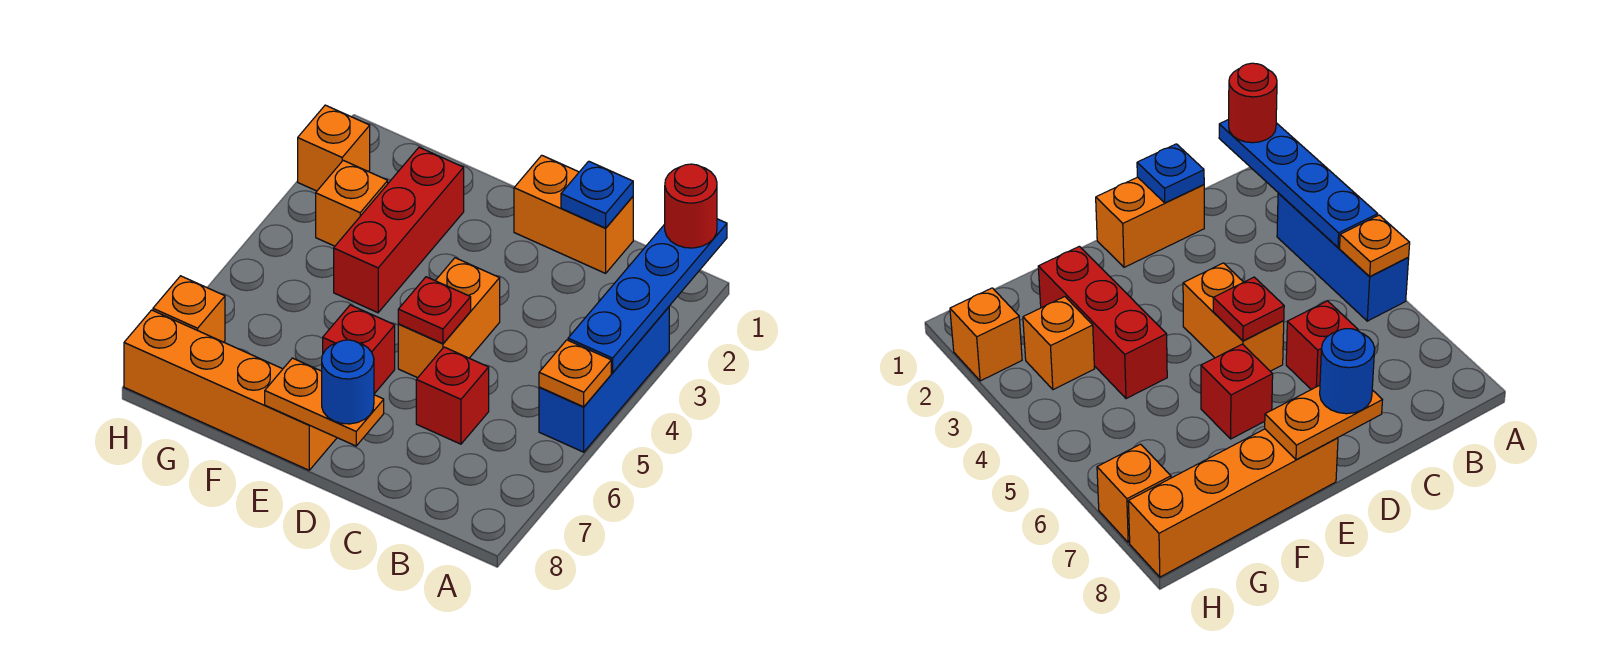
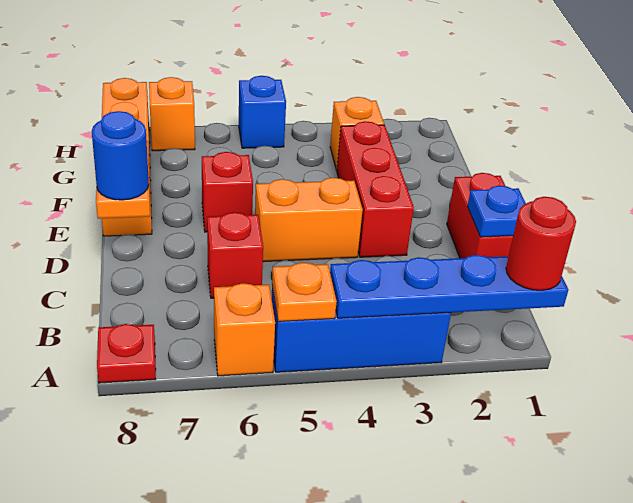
orange brick C1:D1 level 1 -> red brick C1:D1 level 1
red plate D5 level 2 -> red plate A8 level 1
red brick F2:F4 level 1 -> red brick D3:F3 level 1
orange brick H2 level 1 -> orange brick A6 level 1
none -> blue brick H5 level 1

